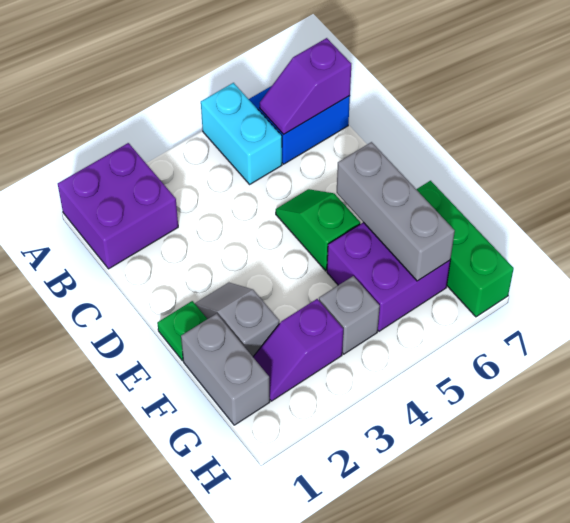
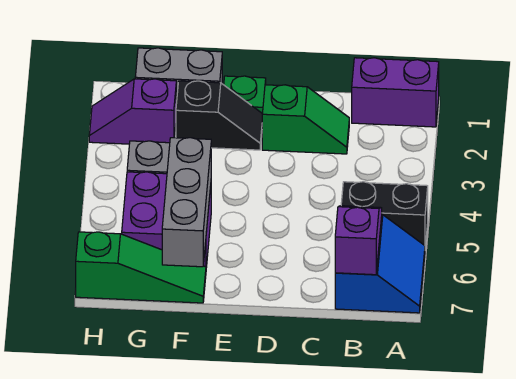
purple brick A1:B2 level 1 -> purple brick A1:B1 level 1
cyan brick A5:B5 level 1 -> black brick A5:B5 level 1
green slope D5:E5 level 1 top E -> green slope C2:D2 level 1 top D
grey slope E2:F2 level 1 top F -> black slope E2:F2 level 1 top F
grey brick E6:G6 level 2 -> grey brick F5:F7 level 2
green brick F7:H7 level 1 -> green slope F7:H7 level 1 top H
purple slope G2:G3 level 1 top 3 -> purple slope G2:H2 level 1 top G

